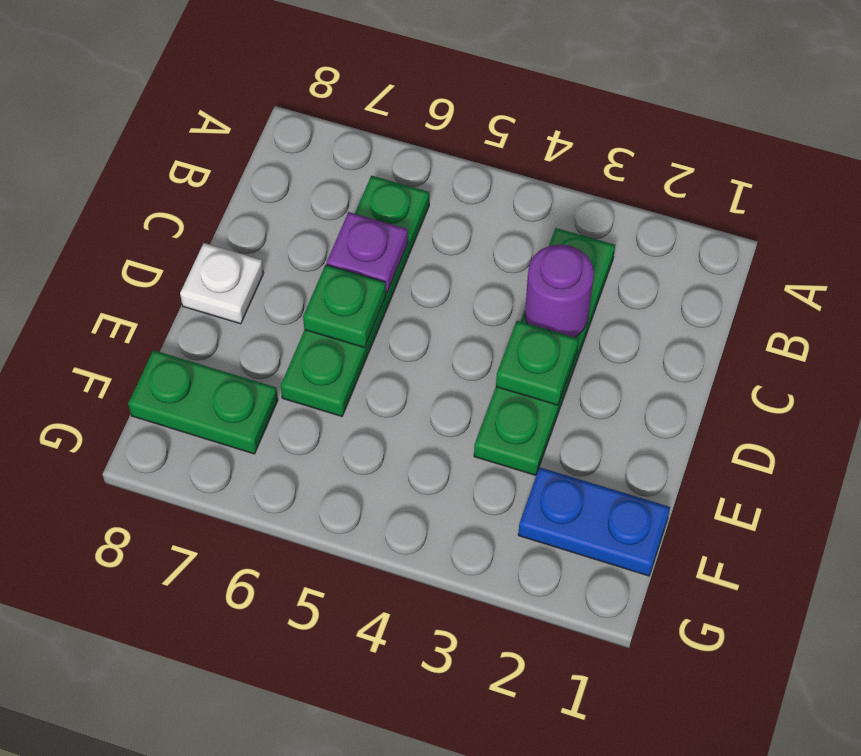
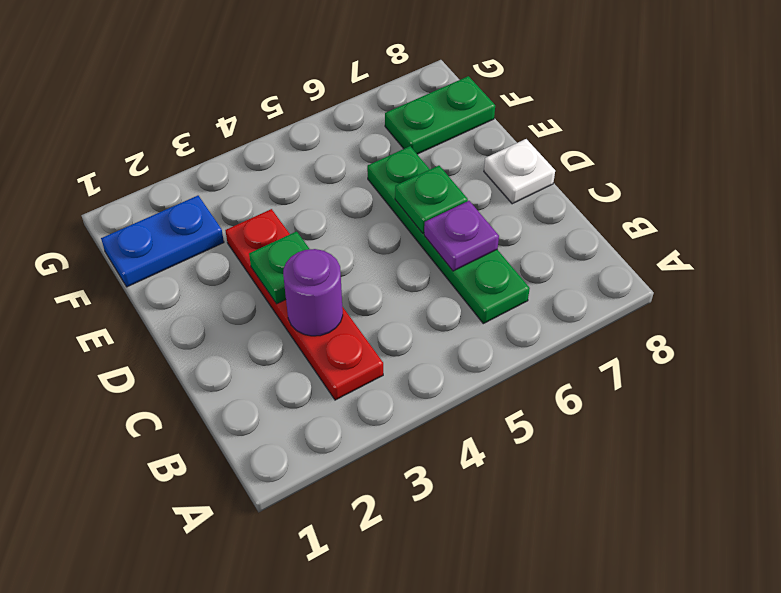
green plate B3:E3 level 1 -> red plate B3:E3 level 1

